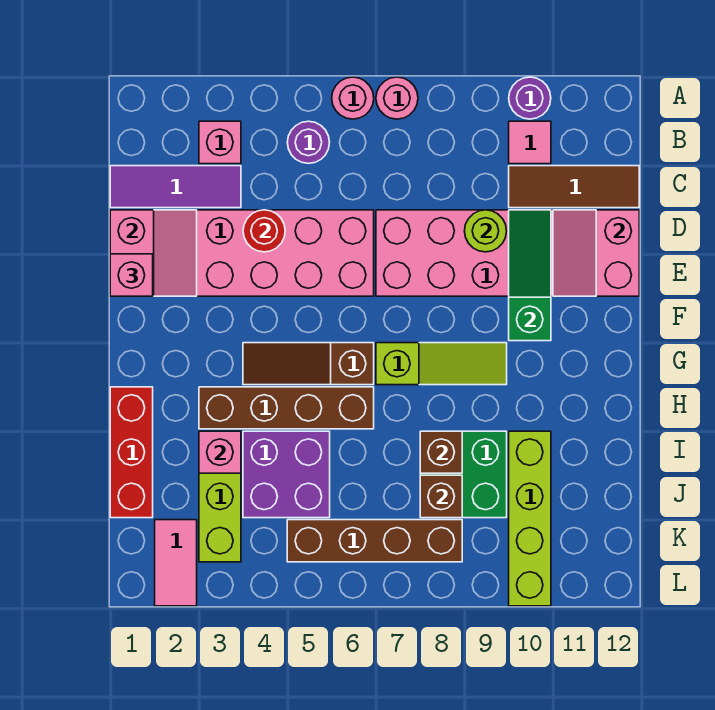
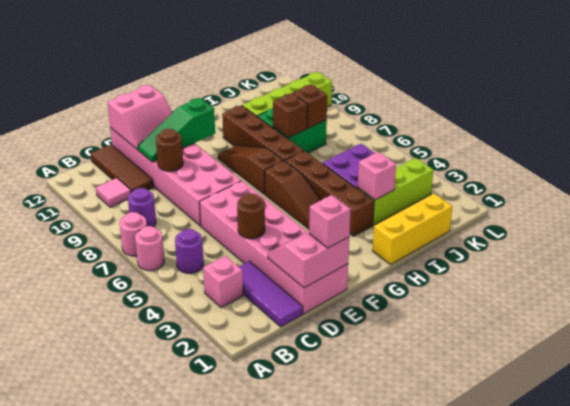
purple round brick A10 level 1 -> purple round brick B8 level 1
red round brick D4 level 2 -> brown round brick D4 level 2
lime round brick D9 level 2 -> brown round brick D9 level 2
lime slope G7:G9 level 1 top 7 -> brown slope G7:G9 level 1 top 7
red brick H1:J1 level 1 -> yellow brick H1:J1 level 1
pink tile K2:L2 level 1 -> none
brown brick K5:K8 level 1 -> brown brick H7:H10 level 1

